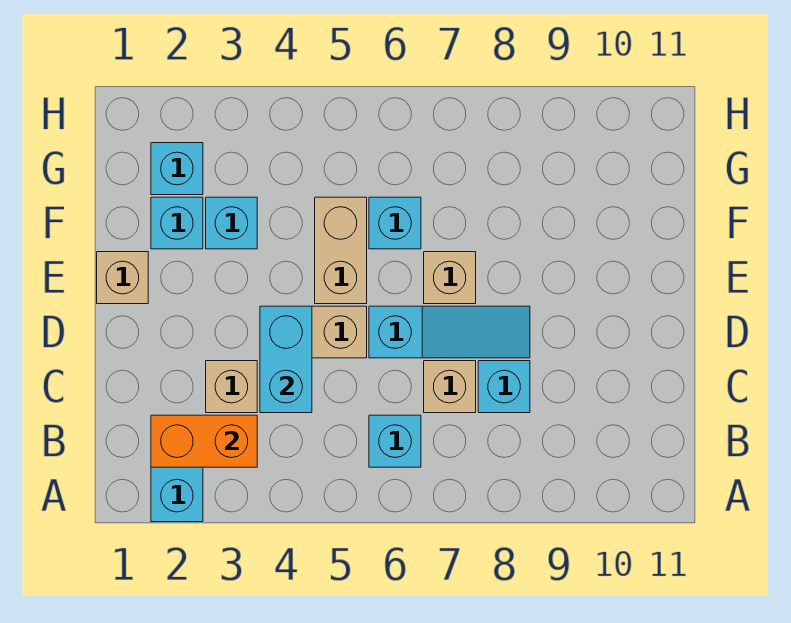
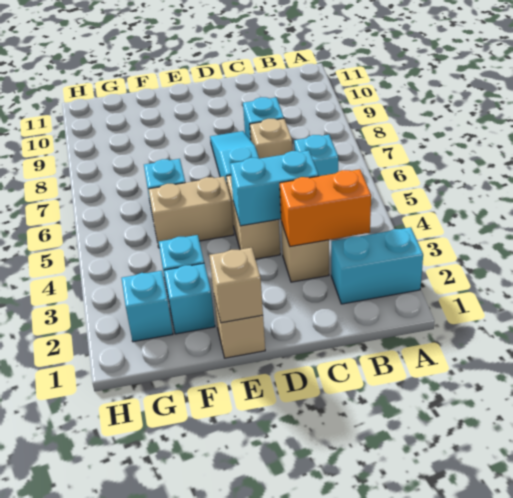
orange brick B2:B3 level 2 -> orange brick B3:C3 level 2
tan brick E7 level 1 -> tan brick E1 level 2

